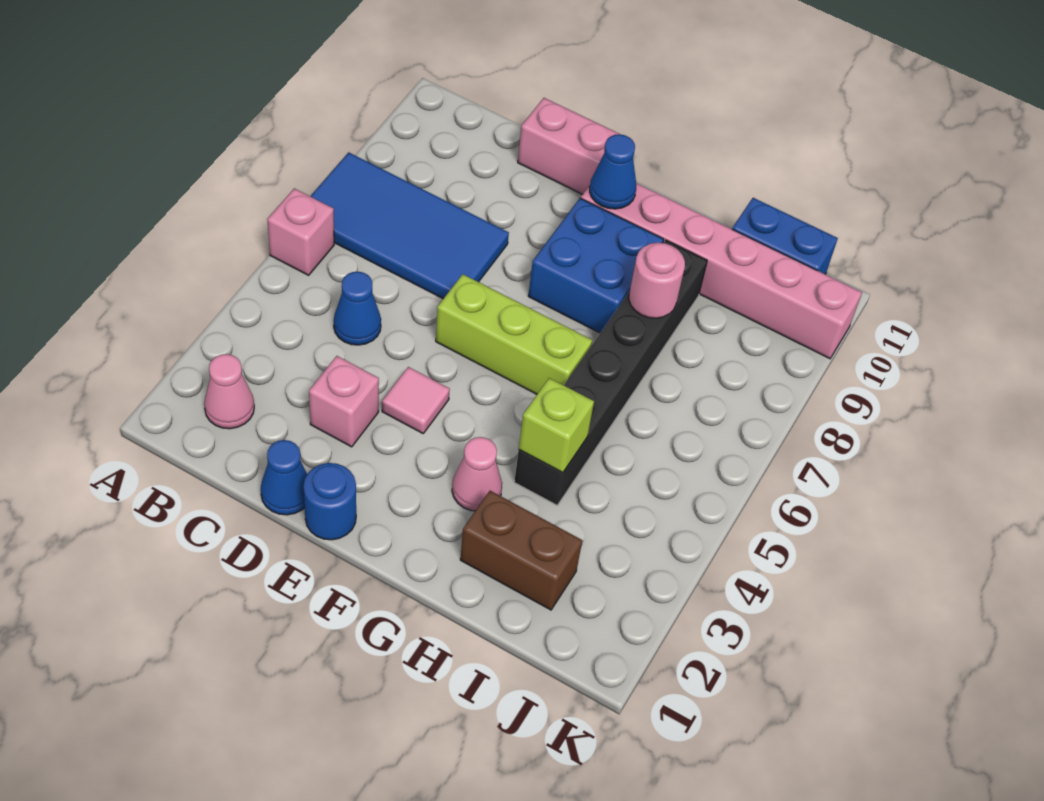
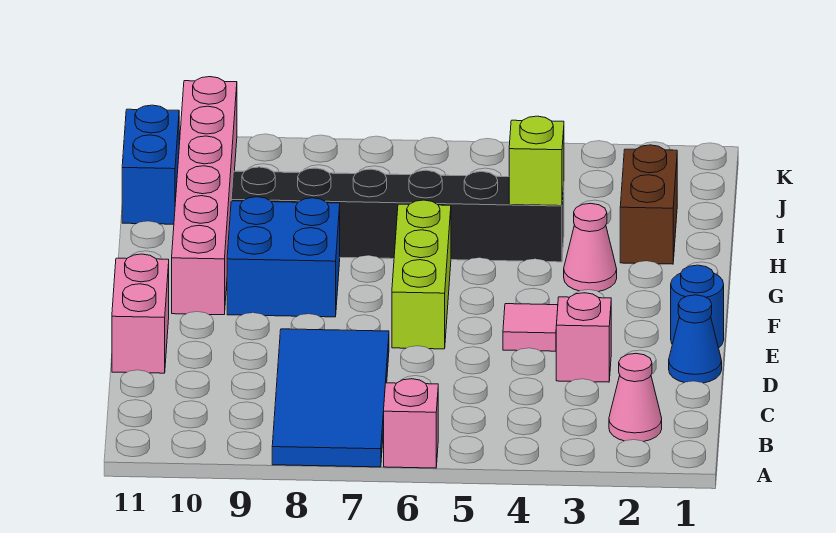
blue cone C5 level 1 -> none
blue cone F10 level 2 -> none
pink round brick H8 level 2 -> none

